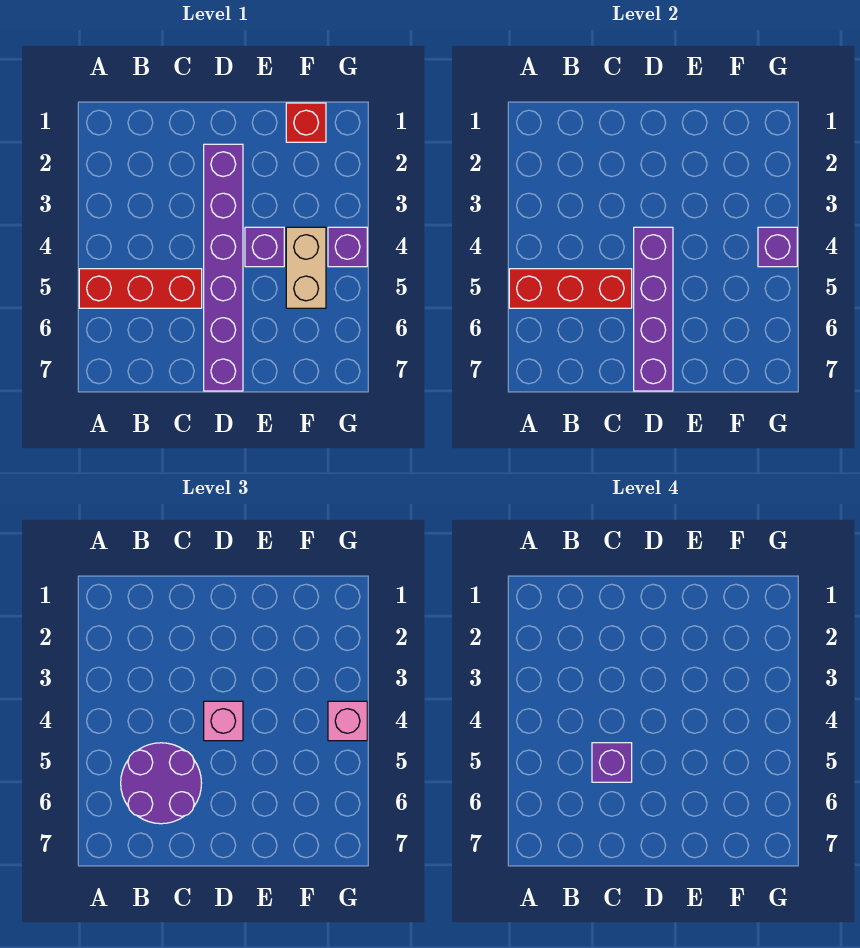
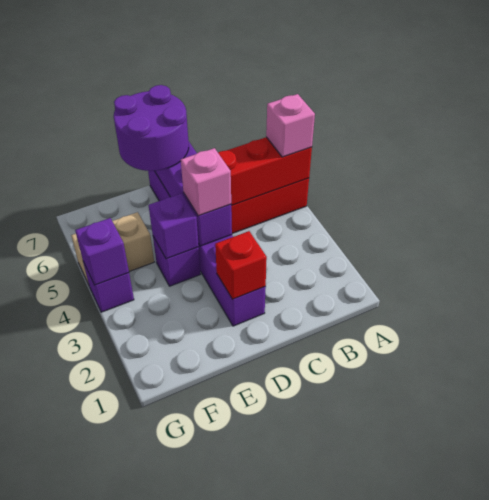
purple round brick B5:C6 level 3 -> purple round brick D6:E7 level 3
purple brick C5 level 4 -> purple brick E4 level 2
red brick F1 level 1 -> red brick D2 level 2
tan brick F4:F5 level 1 -> tan brick F5:G5 level 1
pink brick G4 level 3 -> pink brick A5 level 3

